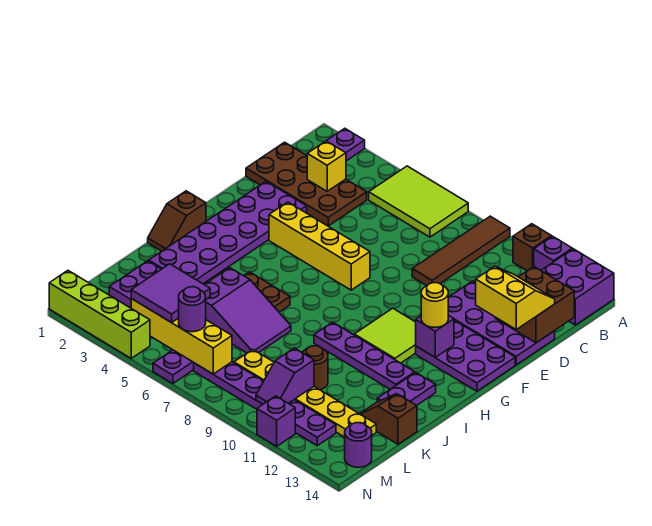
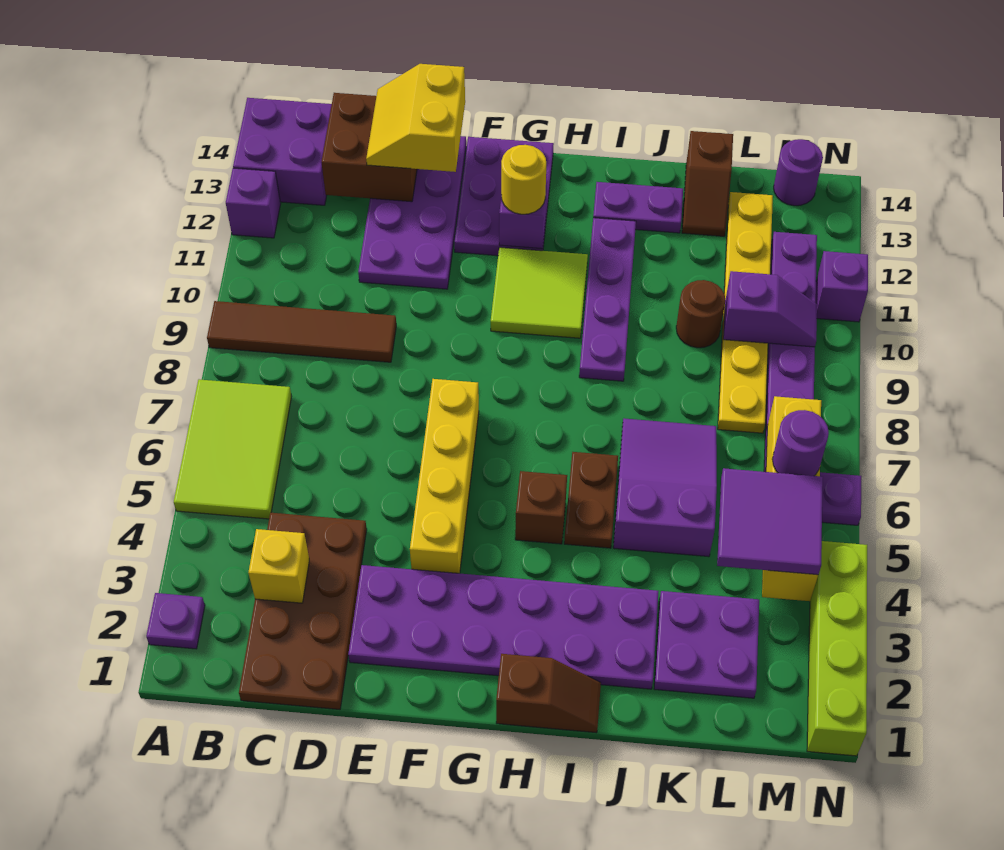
brown brick A11 level 1 -> brown brick H5 level 1

